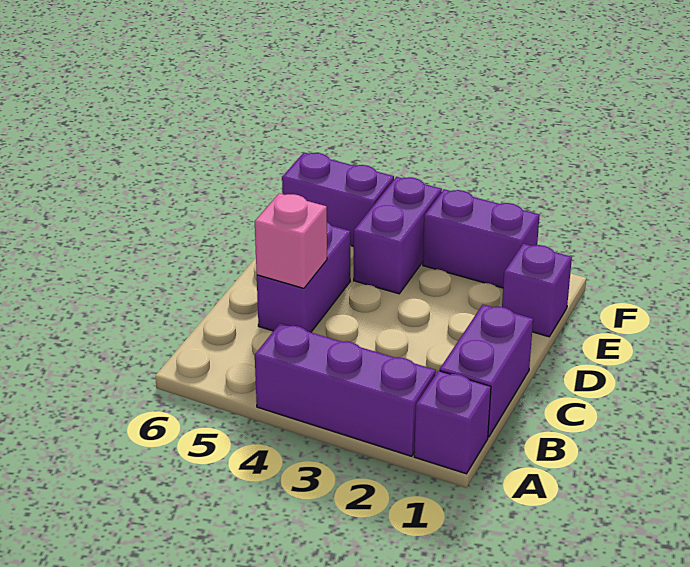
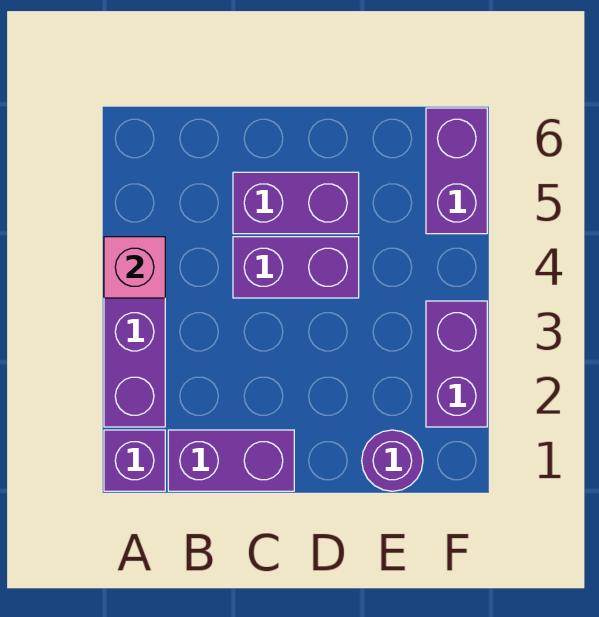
pink brick C5 level 2 -> pink brick A4 level 2
purple brick E1 level 1 -> purple round brick E1 level 1
purple brick E4:F4 level 1 -> purple brick C4:D4 level 1

